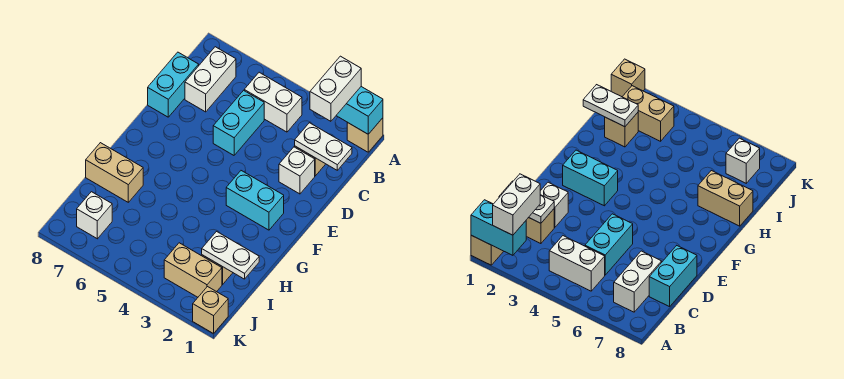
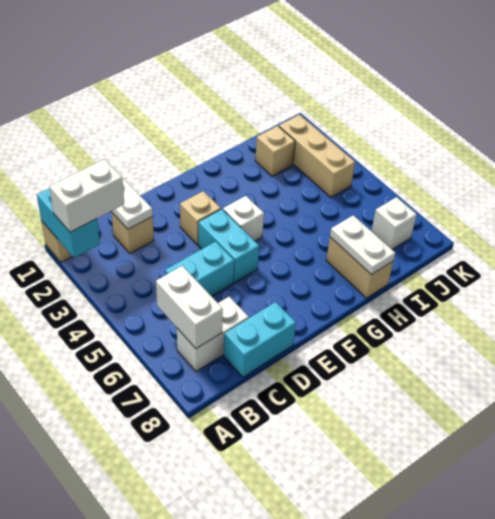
white brick B4:B5 level 1 -> white brick B6:B7 level 2
white brick D2 level 1 -> white brick F4 level 1
cyan brick F2:F3 level 1 -> cyan brick E4:E5 level 1
white plate I1:I2 level 2 -> white plate H7:H8 level 2
tan brick J2:J3 level 1 -> tan brick J2:J4 level 1
tan brick K1 level 1 -> tan brick E3 level 1

